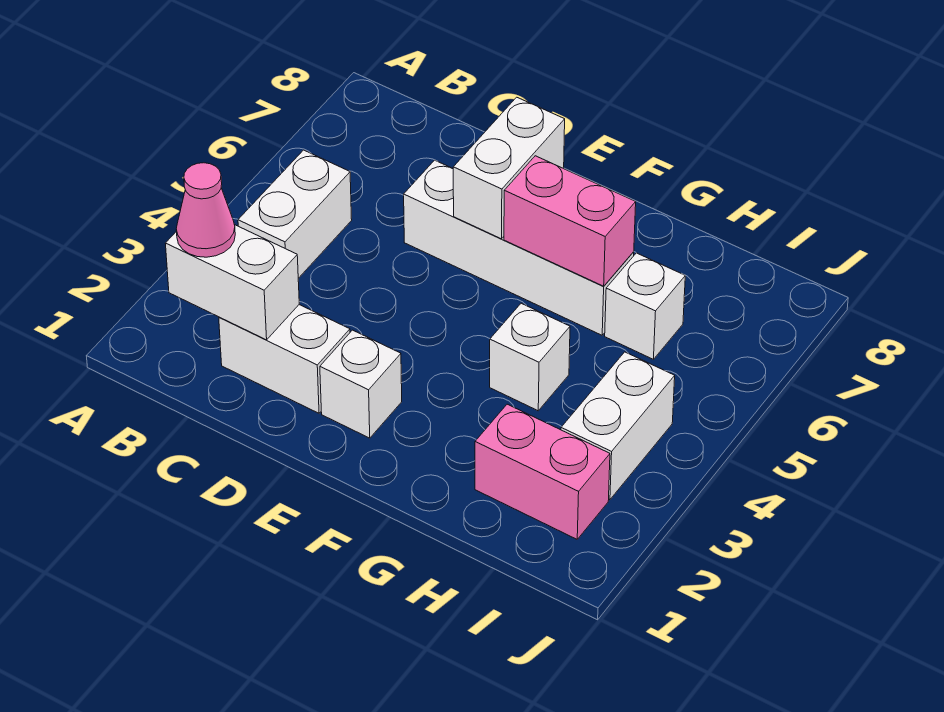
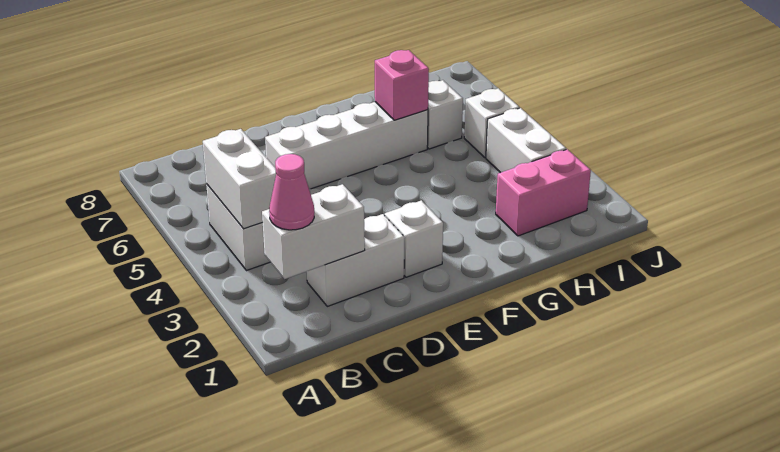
white brick E6:E7 level 2 -> white brick B4:B5 level 2
pink brick F6:G6 level 2 -> pink brick G6 level 2
white brick G4 level 1 -> white brick I5 level 1

